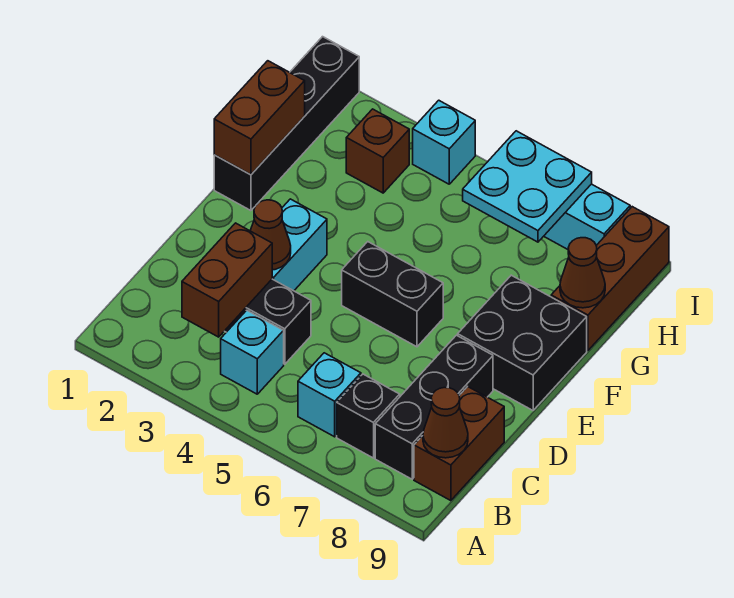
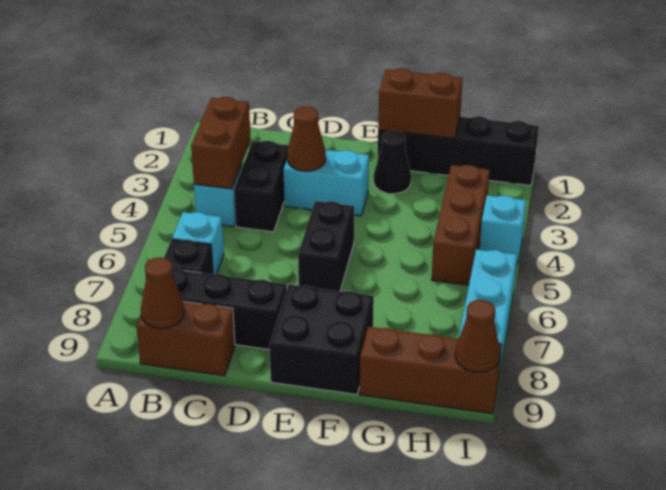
brown brick B3:C3 level 2 -> brown brick B3:B4 level 2
none -> black cone F2 level 1
brown cone G9 level 2 -> brown cone I9 level 2
brown brick H3 level 1 -> brown brick H3:H5 level 1
cyan plate H6:I7 level 2 -> none

